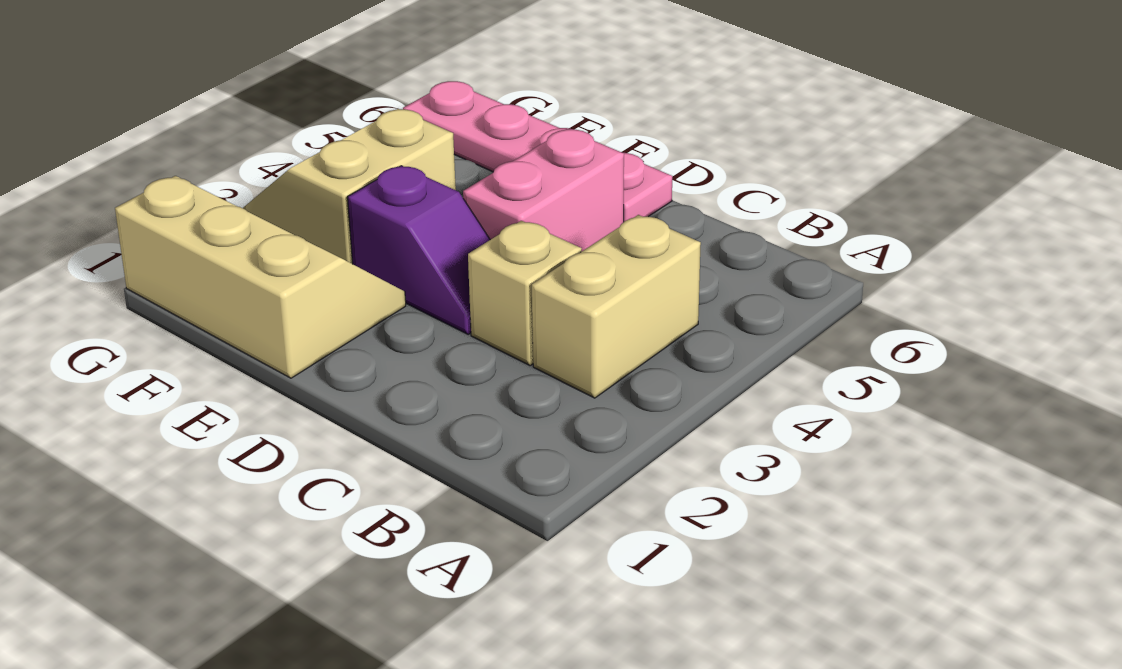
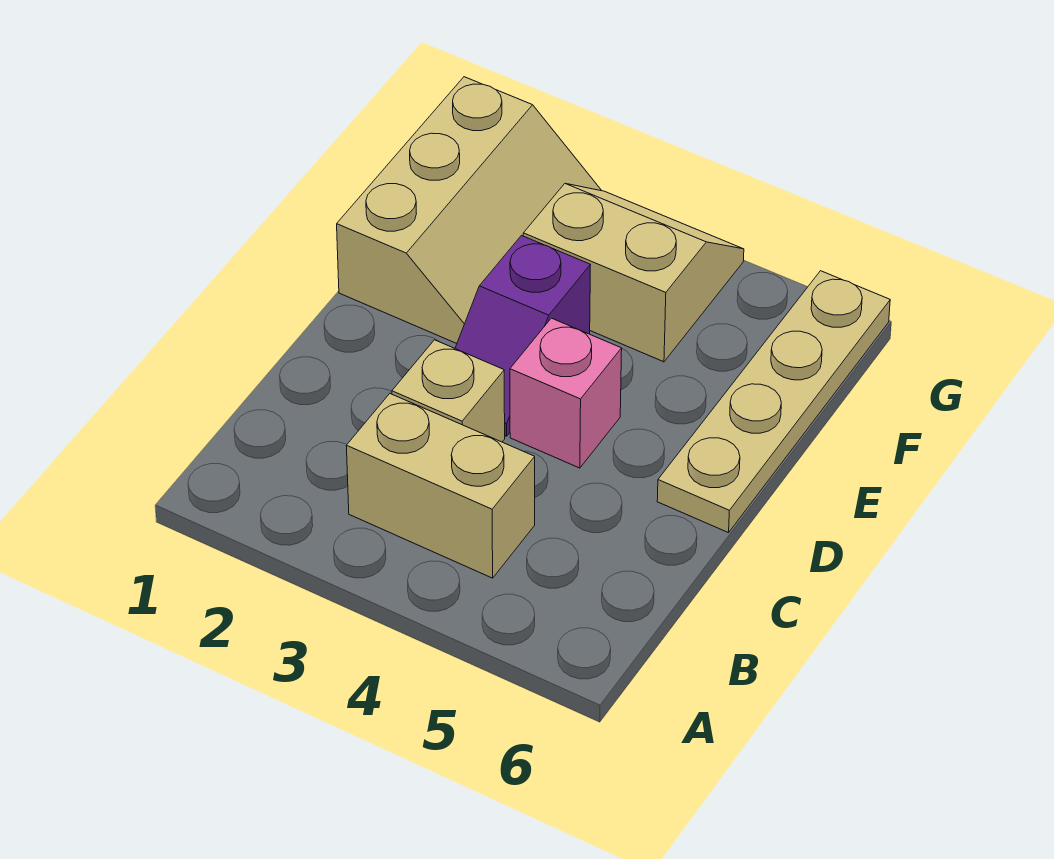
pink brick D4:D5 level 1 -> pink brick D4 level 1
pink plate D6:G6 level 1 -> tan plate D6:G6 level 1

